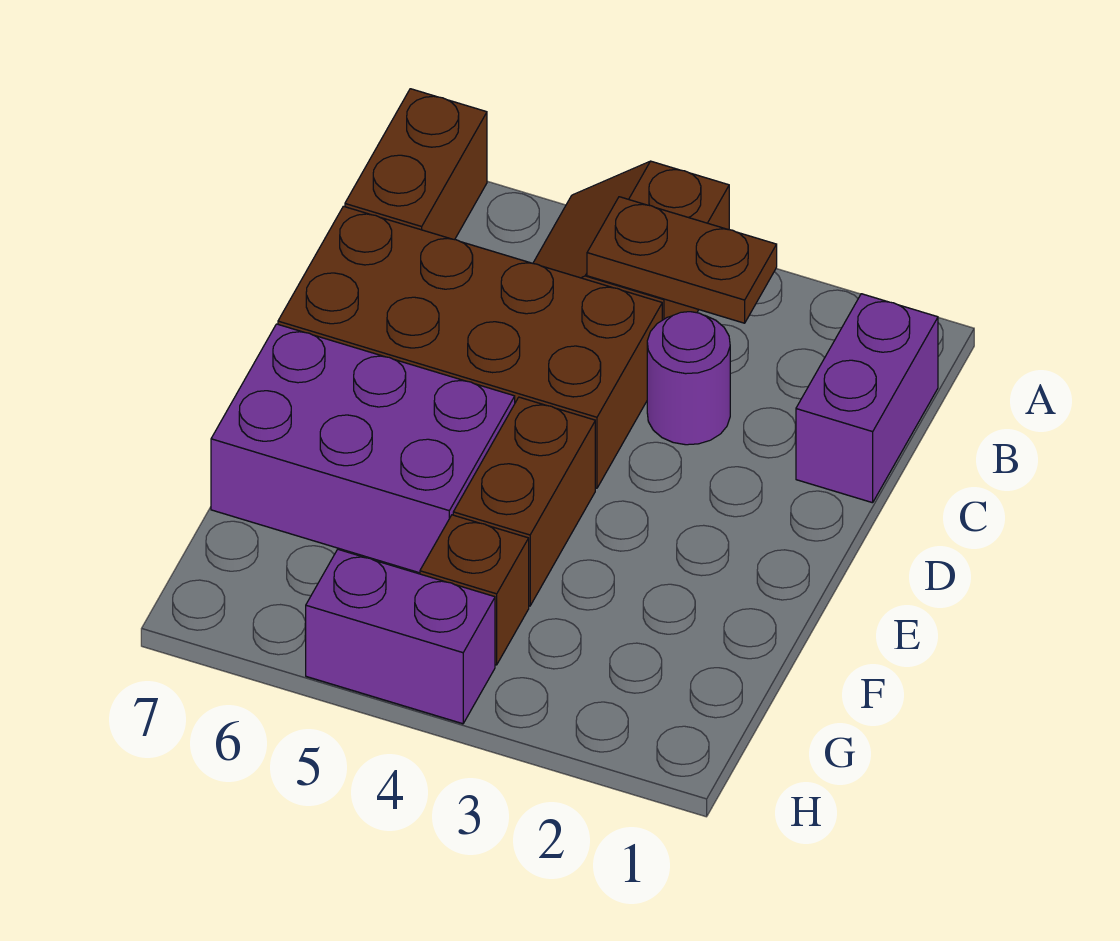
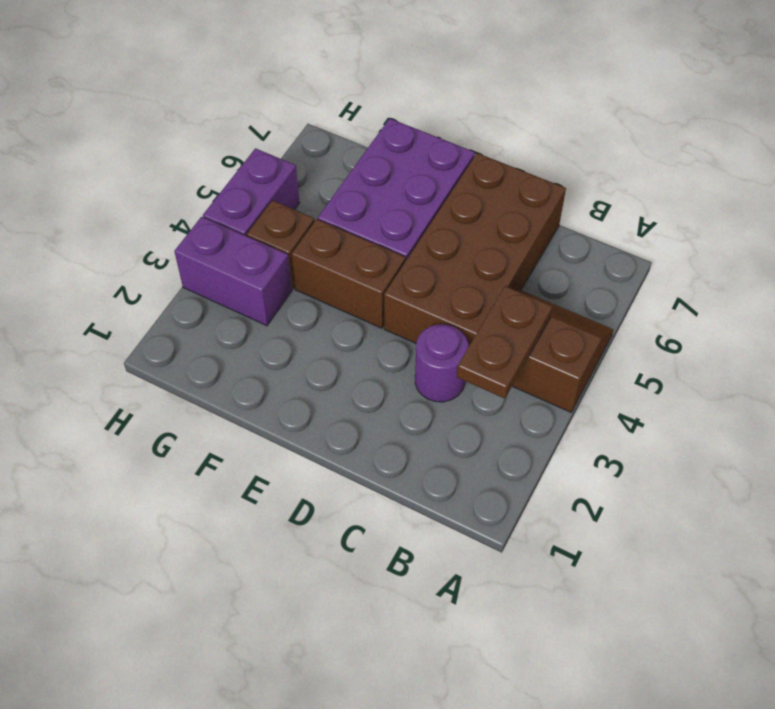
brown brick A7:B7 level 1 -> none
purple brick B1:C1 level 1 -> purple brick G3:H3 level 1

